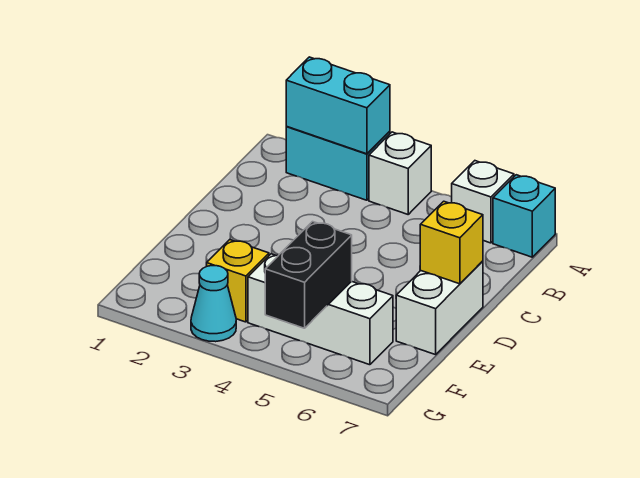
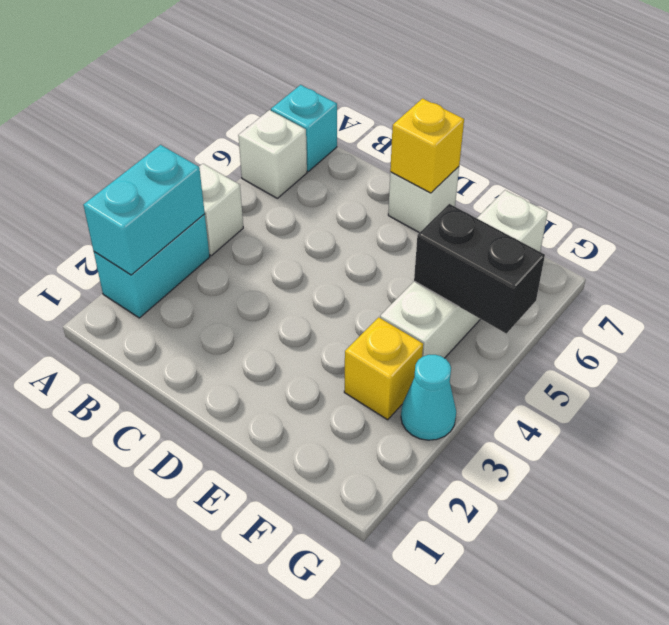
white brick D7:E7 level 1 -> white brick D7 level 1
white brick F4:F6 level 1 -> white brick F4:F7 level 1

